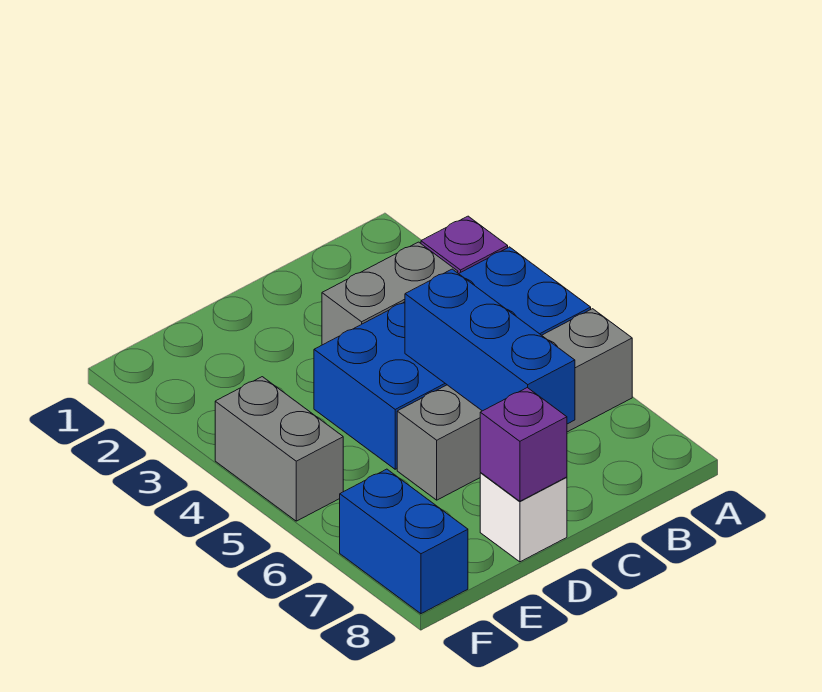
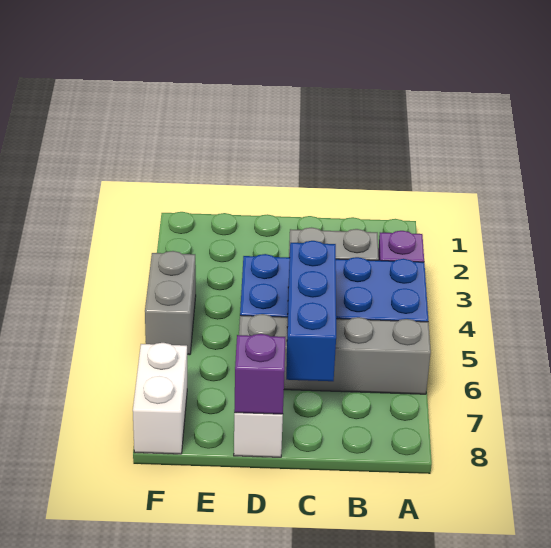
blue brick F7:F8 level 1 -> white brick F7:F8 level 1

